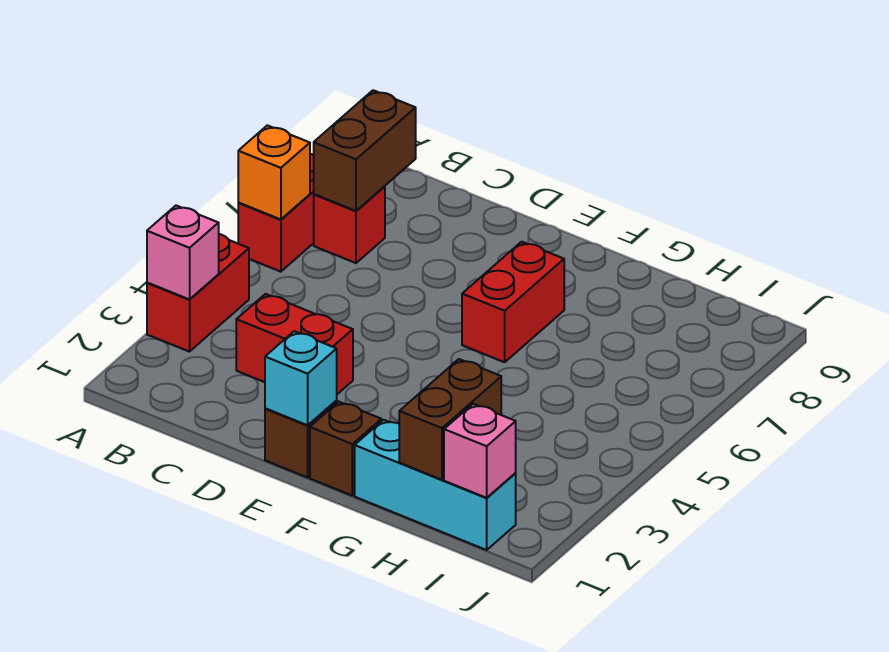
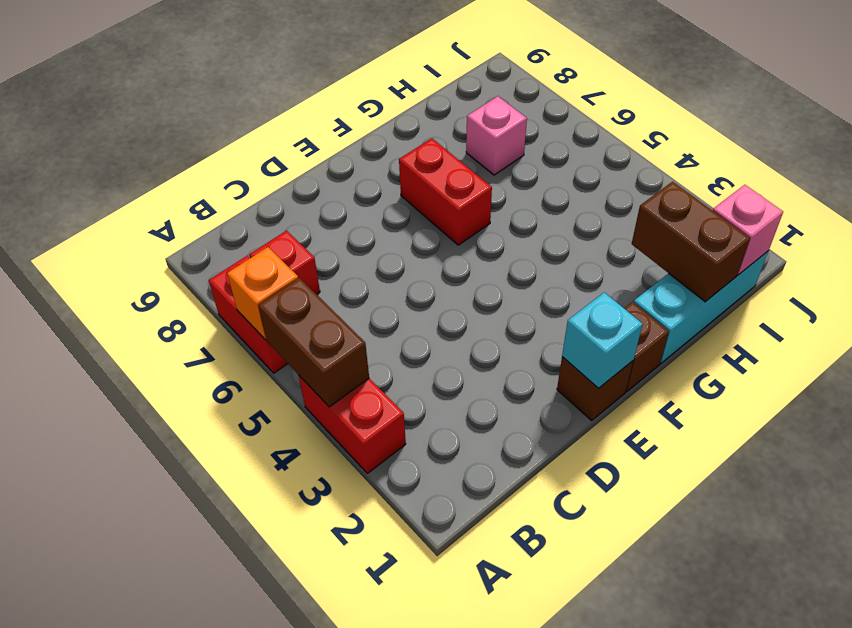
pink brick A3 level 2 -> pink brick H7 level 1
brown brick B7:B8 level 2 -> brown brick A4:A5 level 2
red brick C3:D3 level 1 -> none

